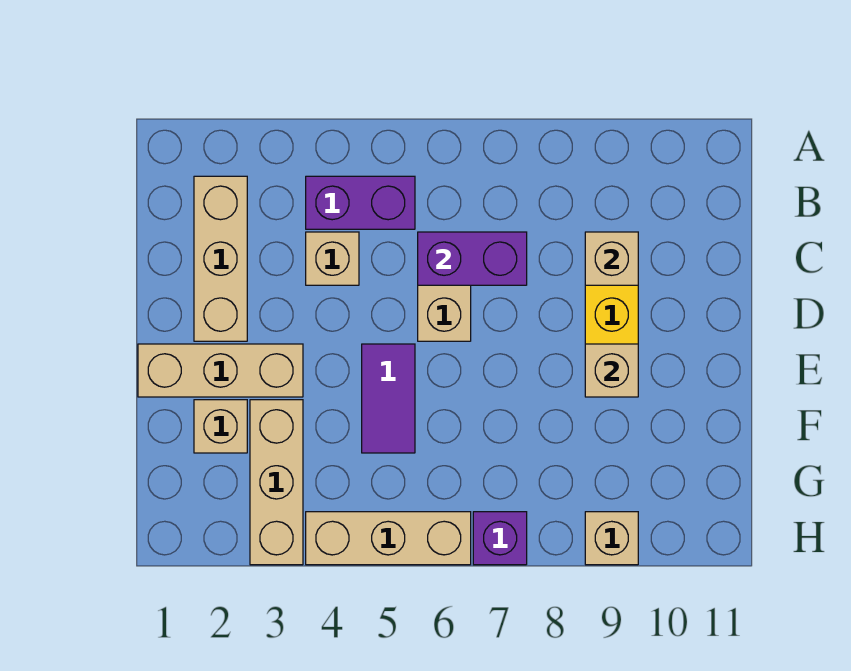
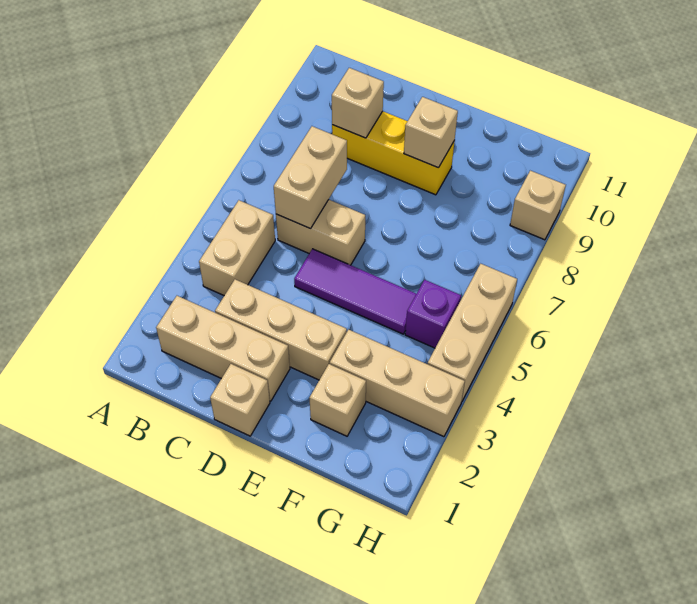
purple brick B4:B5 level 1 -> tan brick B4:B5 level 1
tan brick C4 level 1 -> tan brick D1 level 1
purple brick C6:C7 level 2 -> tan brick C6:C7 level 2
tan brick E1:E3 level 1 -> tan brick C3:E3 level 1
purple tile E5:F5 level 1 -> purple tile D5:F5 level 1
purple brick H7 level 1 -> purple brick G5 level 1

